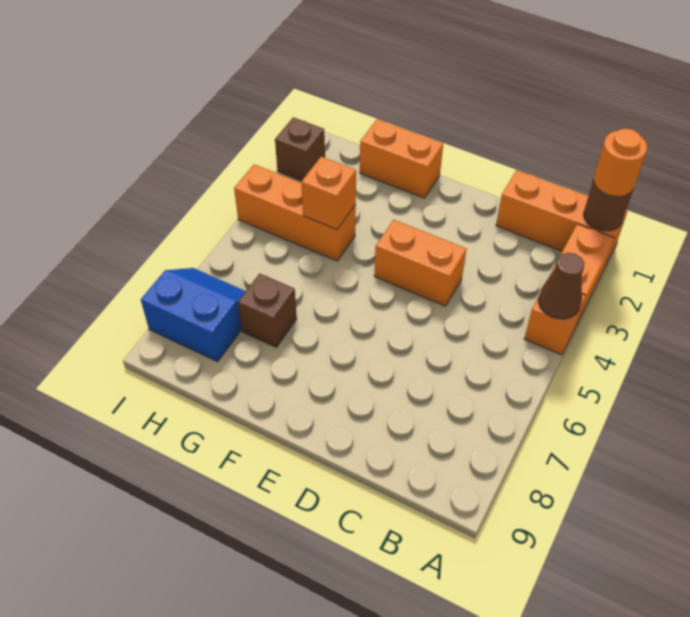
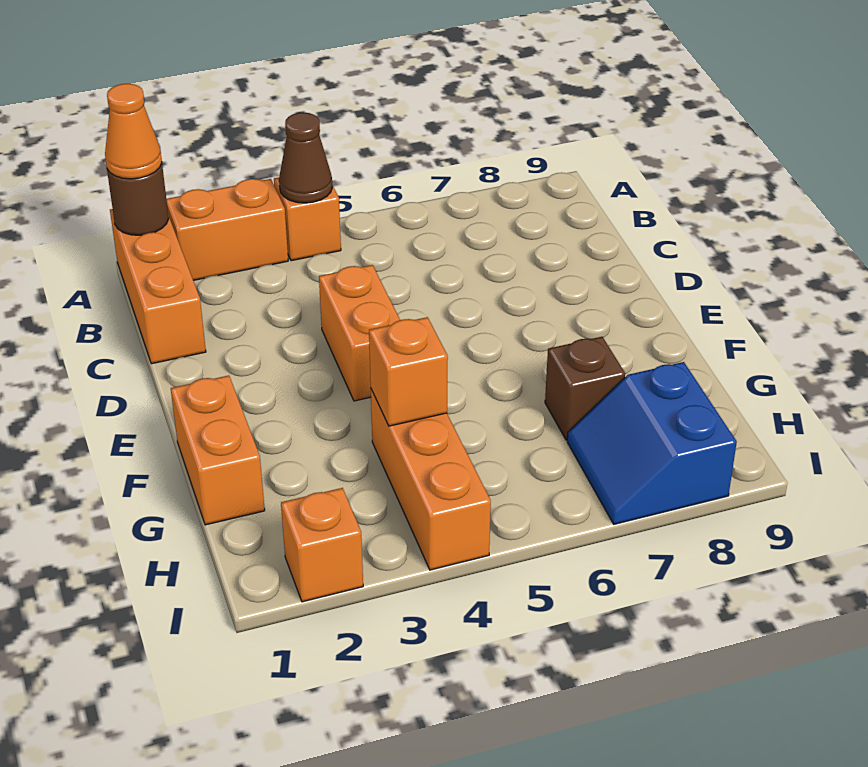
orange round brick A1 level 3 -> orange cone A1 level 3
brown brick I2 level 1 -> orange brick I2 level 1

